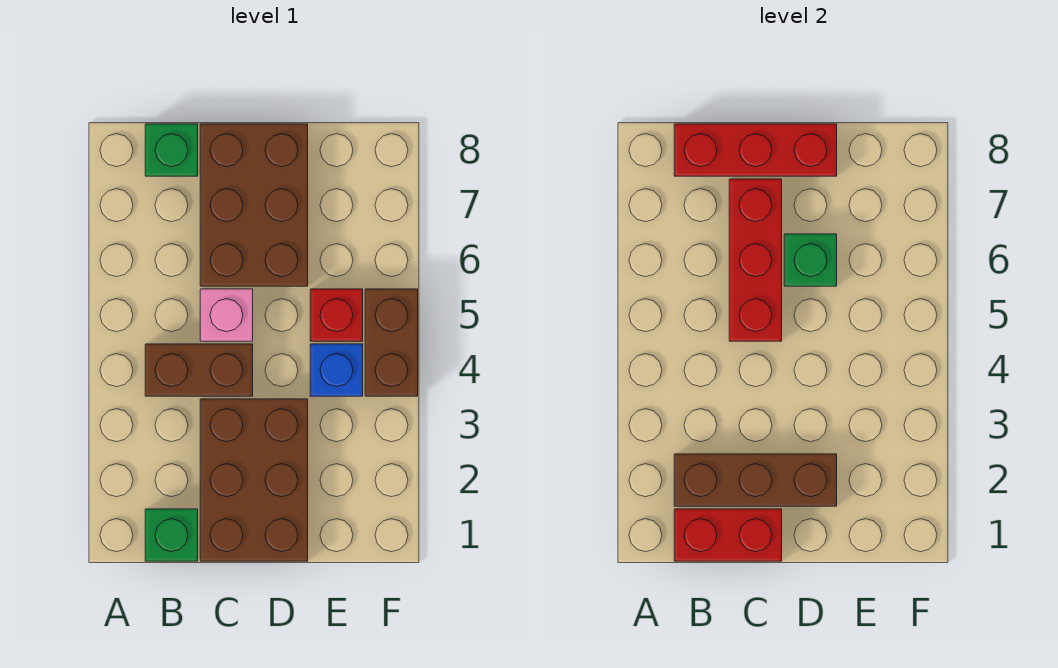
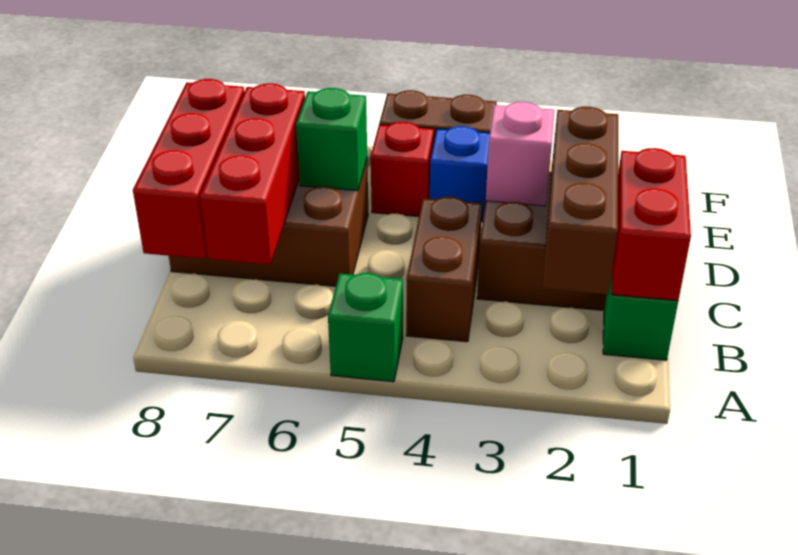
green brick B8 level 1 -> green brick A5 level 1
pink brick C5 level 1 -> pink brick D3 level 2
red brick C5:C7 level 2 -> red brick B7:D7 level 2

